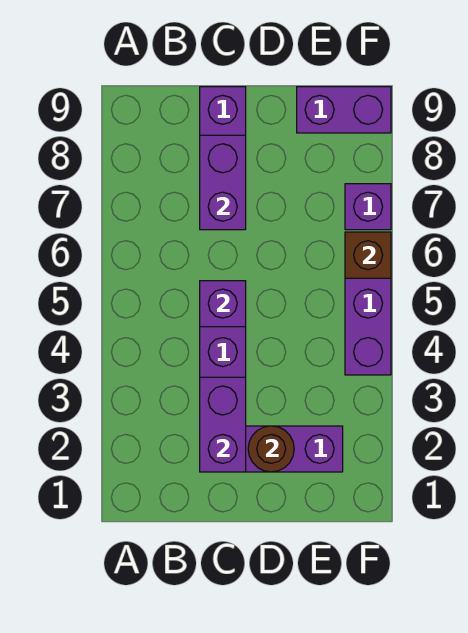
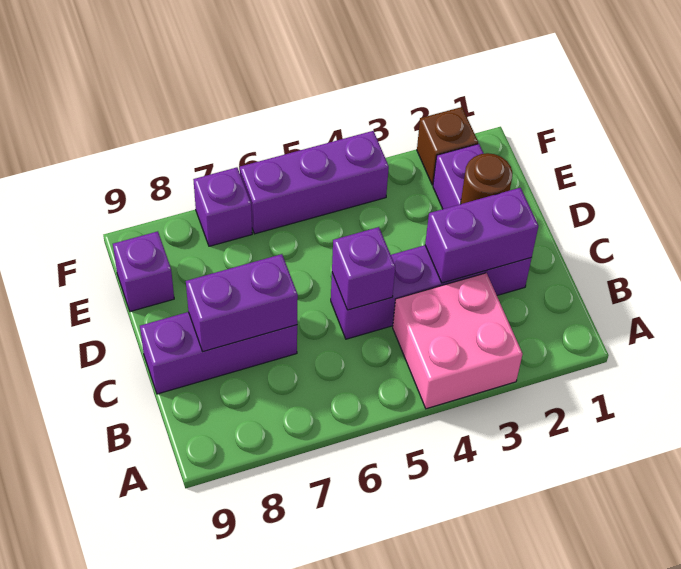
none -> pink brick A3:B4 level 1
purple brick E9:F9 level 1 -> purple brick E9 level 1
brown brick F6 level 2 -> brown brick F2 level 1

